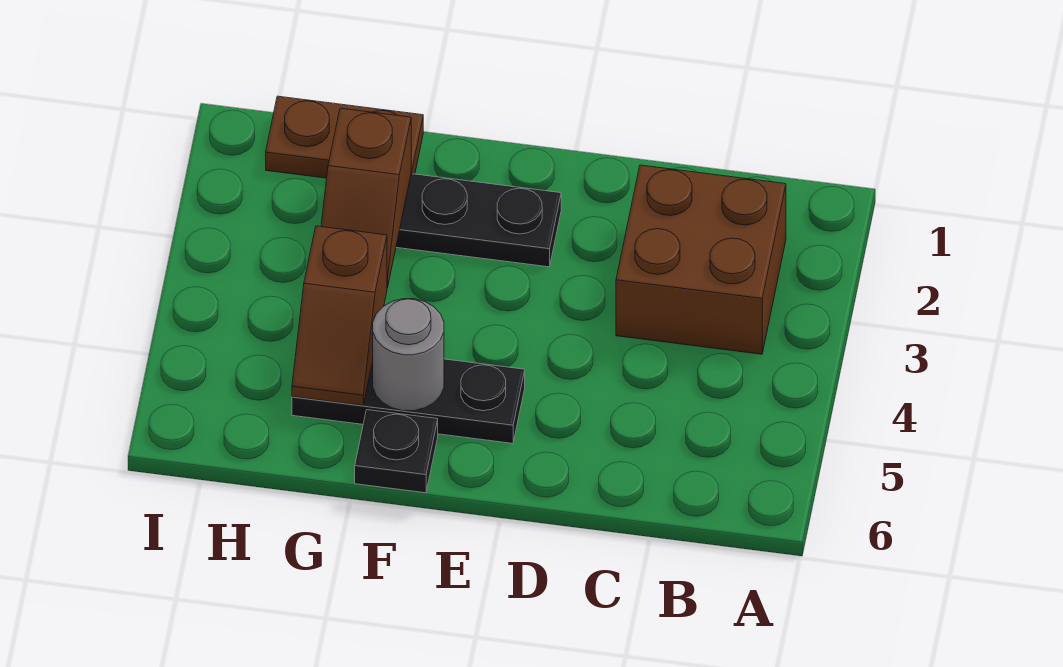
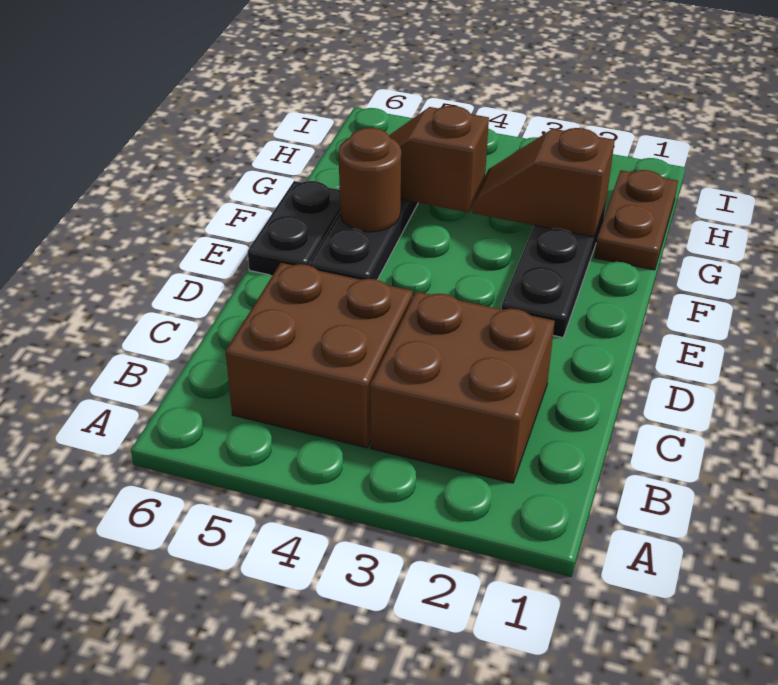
none -> brown brick B4:C5 level 1
grey round brick F5 level 2 -> brown round brick F5 level 2
black plate F6 level 1 -> black plate E6:F6 level 1

